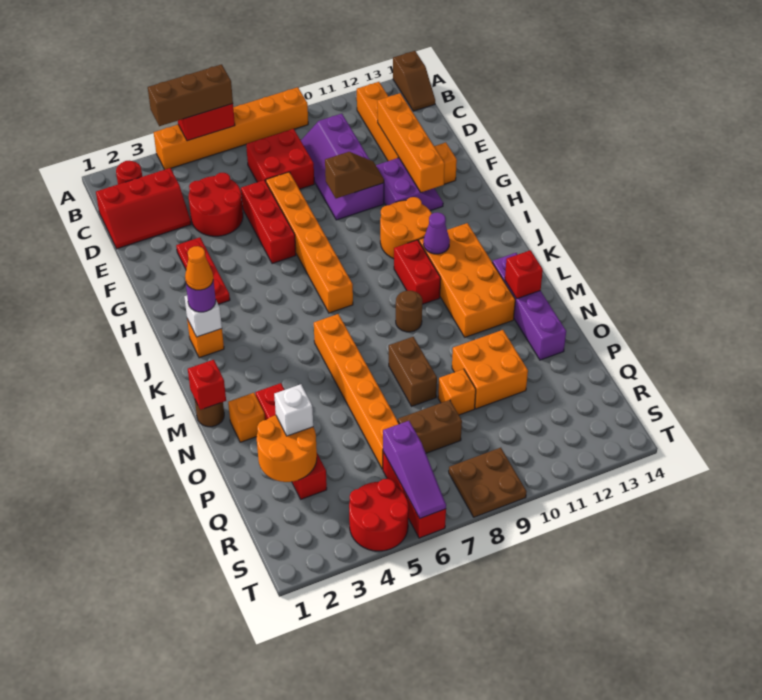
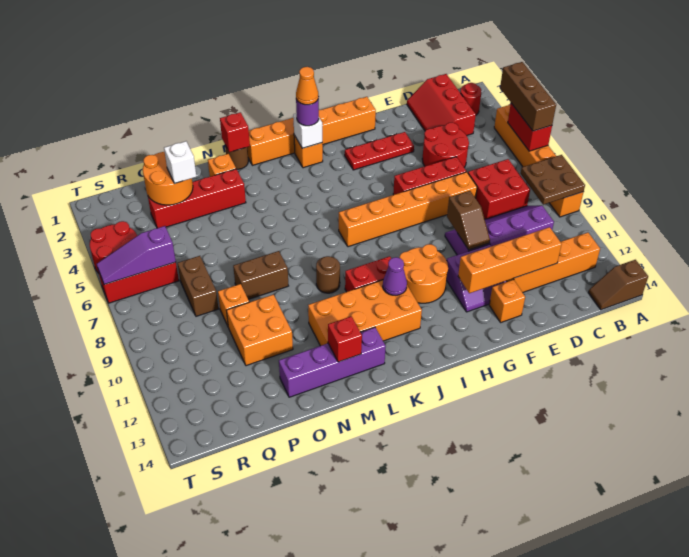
orange brick L6:Q6 level 1 -> orange brick G1:L1 level 1
brown plate S8:T9 level 1 -> brown plate A8:B9 level 2

